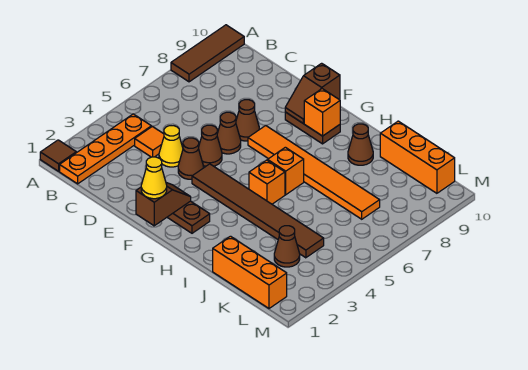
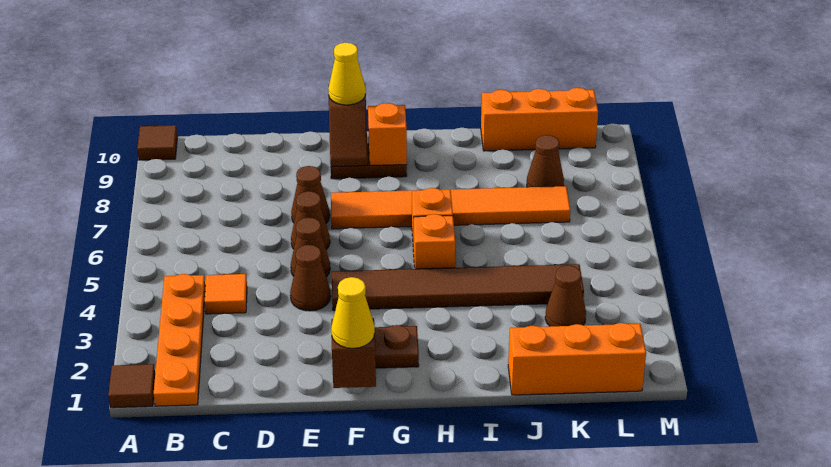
brown tile A8:A10 level 1 -> brown tile A10 level 1
yellow cone D4 level 1 -> yellow cone F10 level 3
brown cone I9 level 1 -> brown cone K8 level 1

